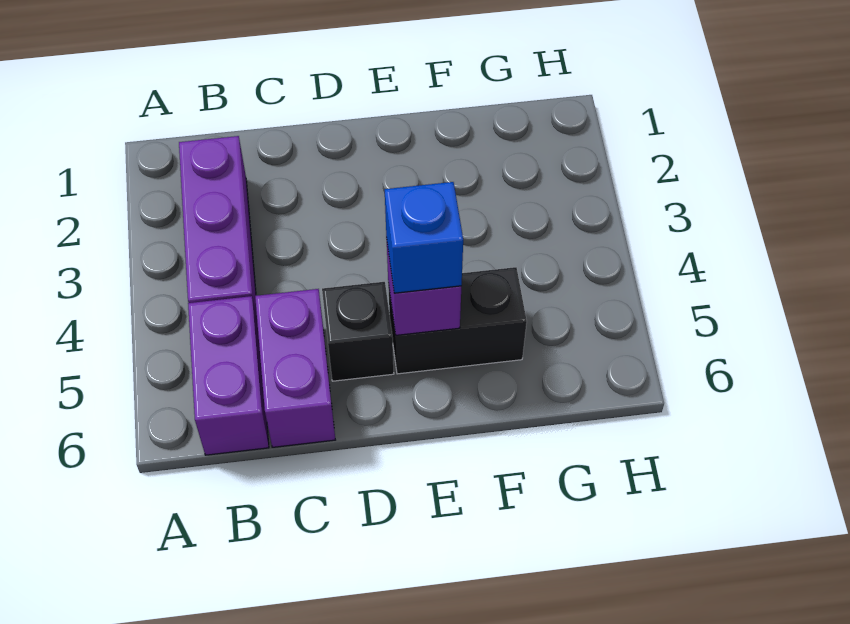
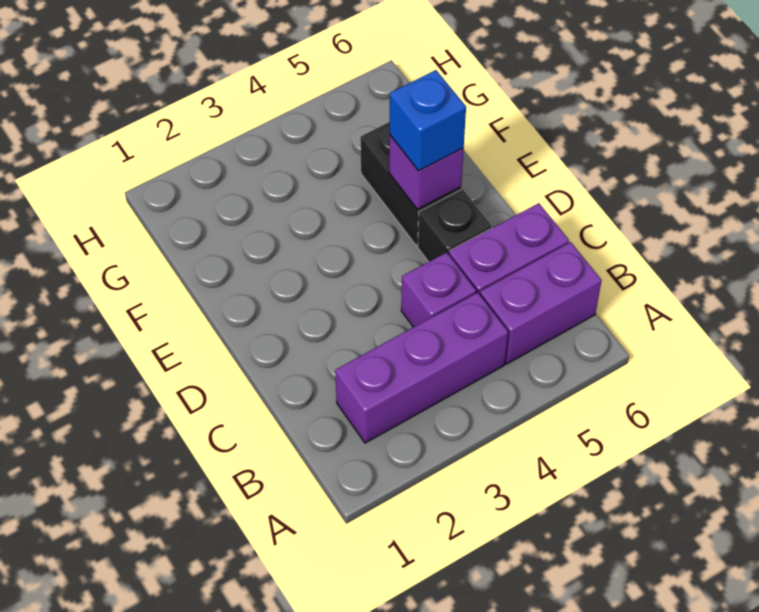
none -> purple brick C4 level 1

